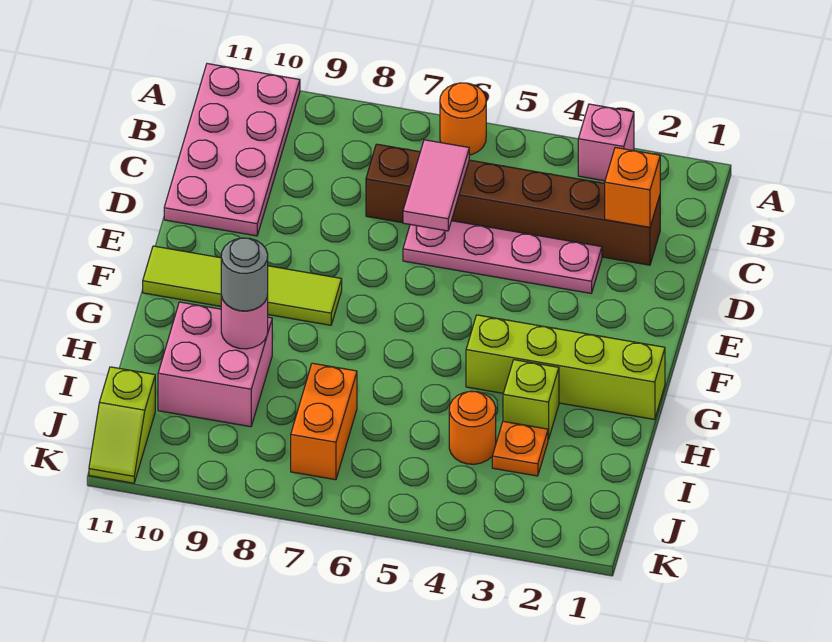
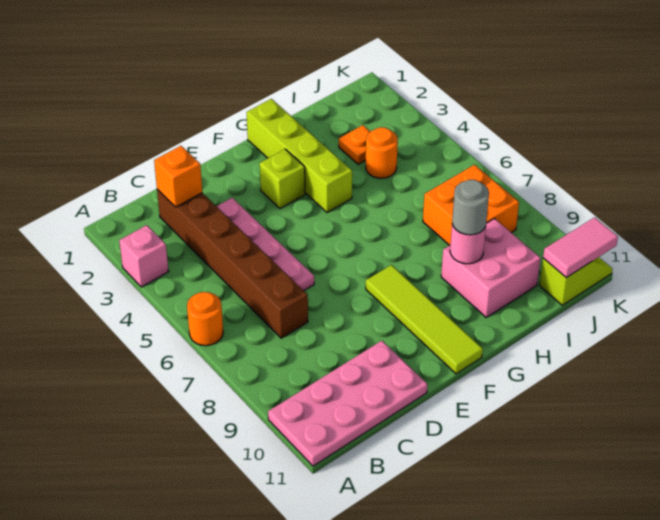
pink tile C6:D6 level 2 -> pink tile J11:K11 level 2
lime brick H3 level 1 -> lime brick F3 level 1
orange brick I7:J7 level 1 -> orange brick I7:J8 level 1

